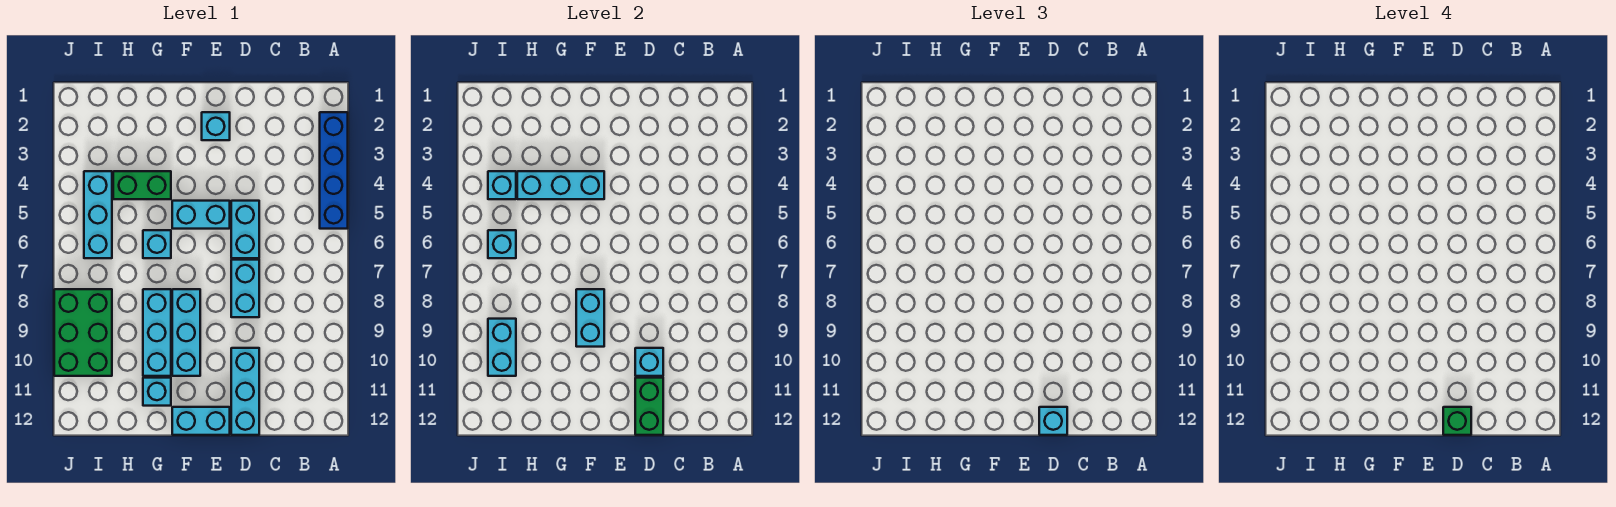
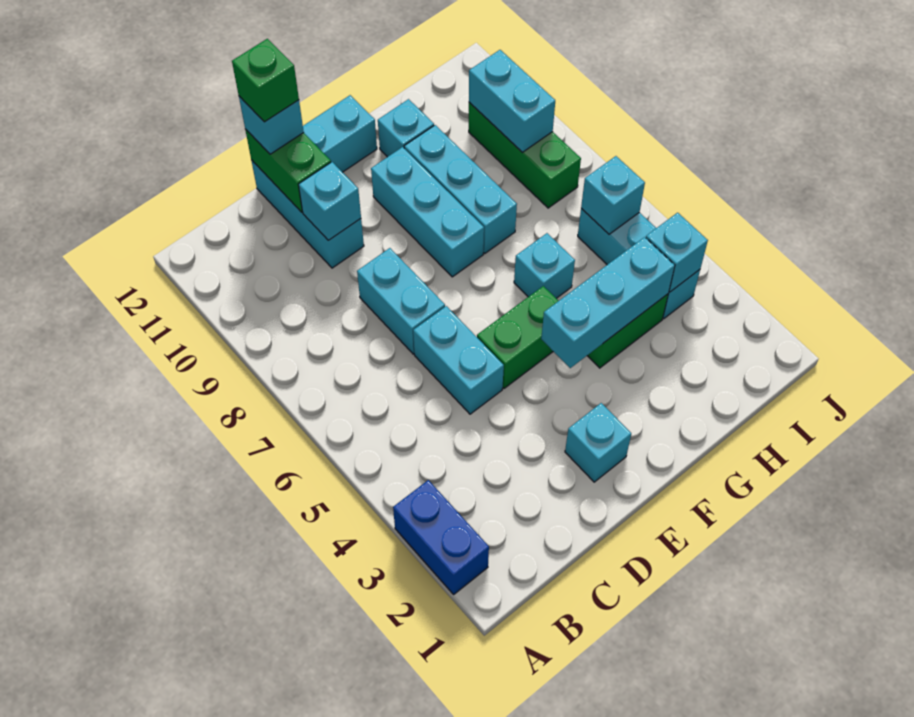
blue brick A2:A5 level 1 -> blue brick A2:A3 level 1
cyan brick E5:F5 level 1 -> green brick E5:F5 level 1
cyan brick F8:F9 level 2 -> none
green brick I8:J10 level 1 -> green brick I8:I10 level 1

